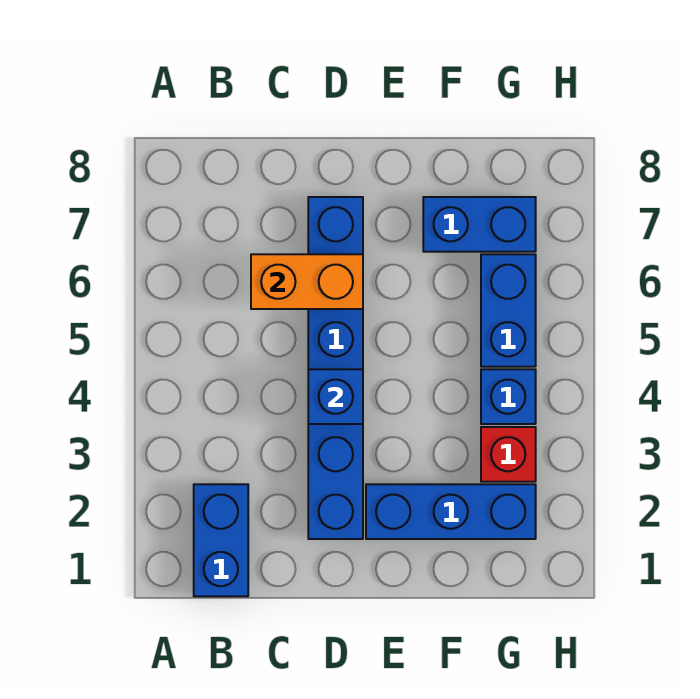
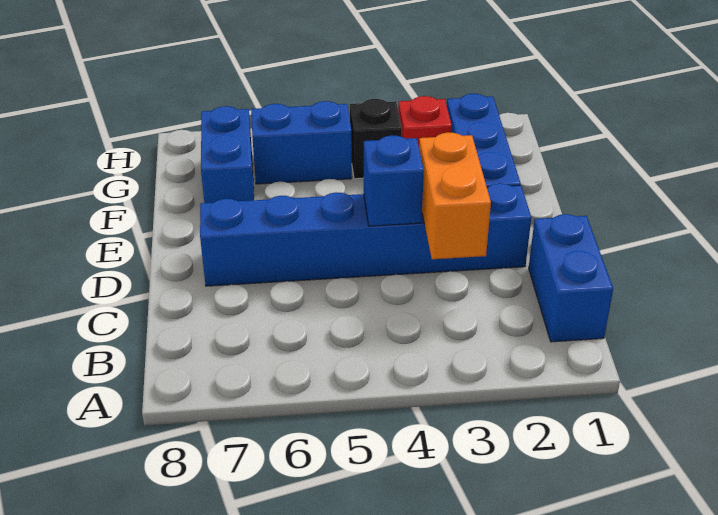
blue brick B1:B2 level 1 -> blue brick B1:C1 level 1
orange brick C6:D6 level 2 -> orange brick C3:D3 level 2
blue brick G4 level 1 -> black brick G4 level 1

